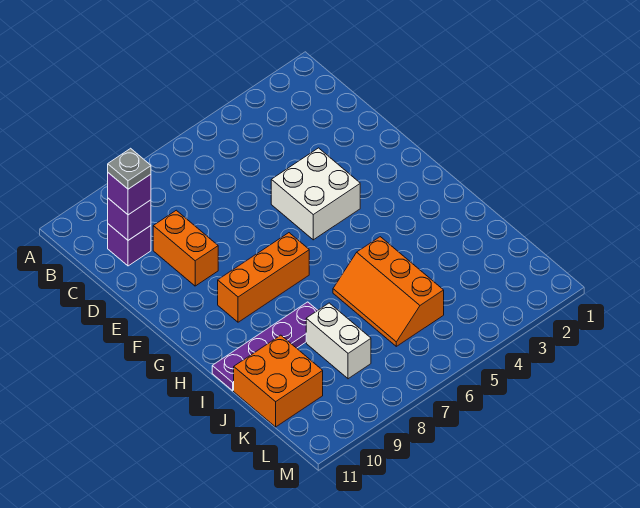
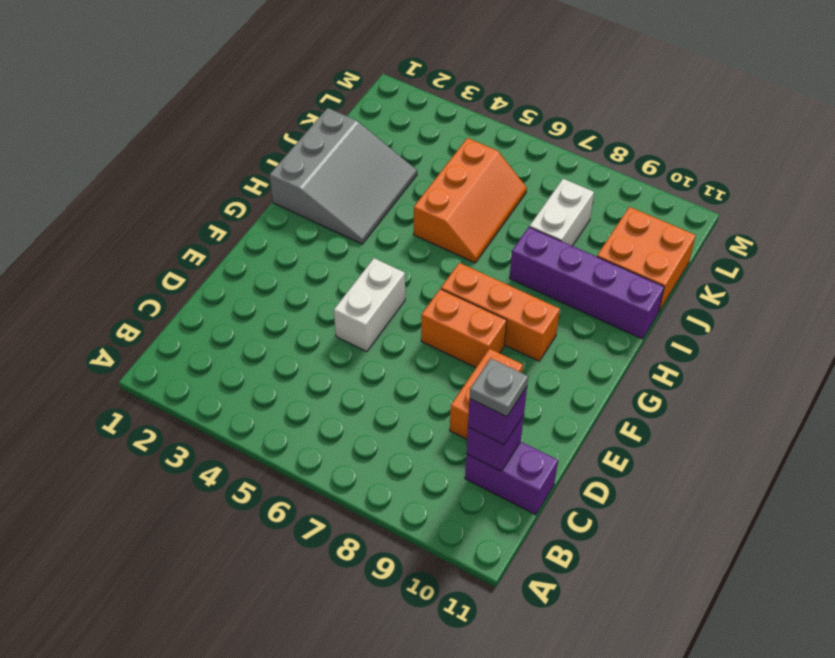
purple brick C10 level 1 -> purple brick C10:C11 level 1
white brick E4:F5 level 1 -> white brick E5:F5 level 1
none -> orange brick F7:F8 level 1
none -> grey slope H1:J3 level 1 top 1
purple plate I8:I11 level 1 -> purple brick I8:I11 level 1

